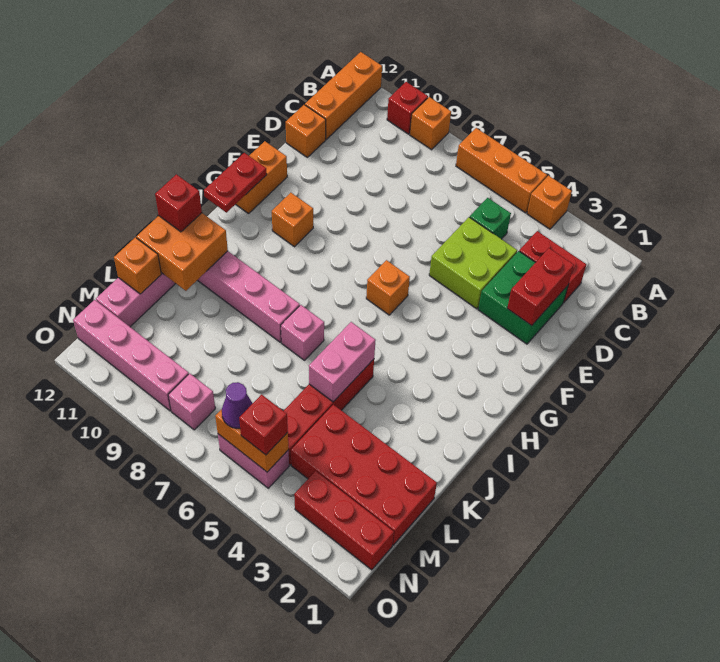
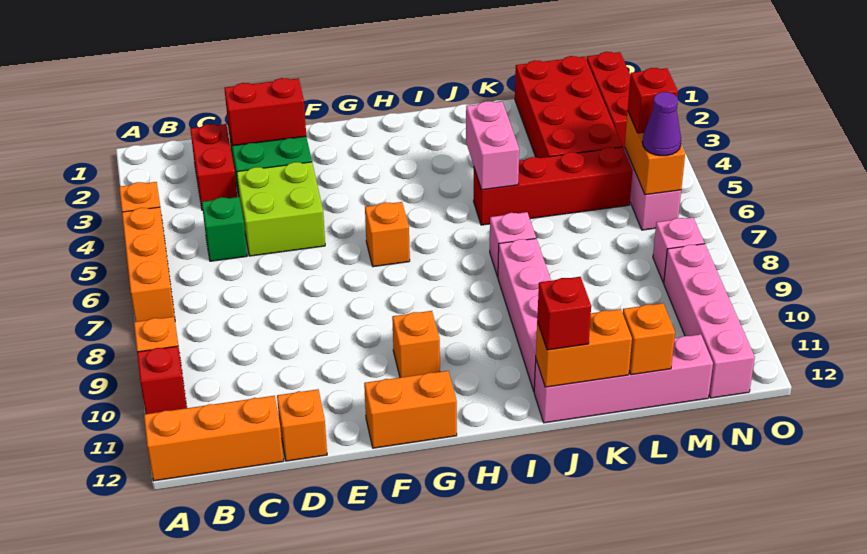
red plate G12:H12 level 2 -> none
pink brick J5:K5 level 2 -> pink brick J4:J5 level 2
orange brick J11:K12 level 2 -> orange brick J12:K12 level 2

